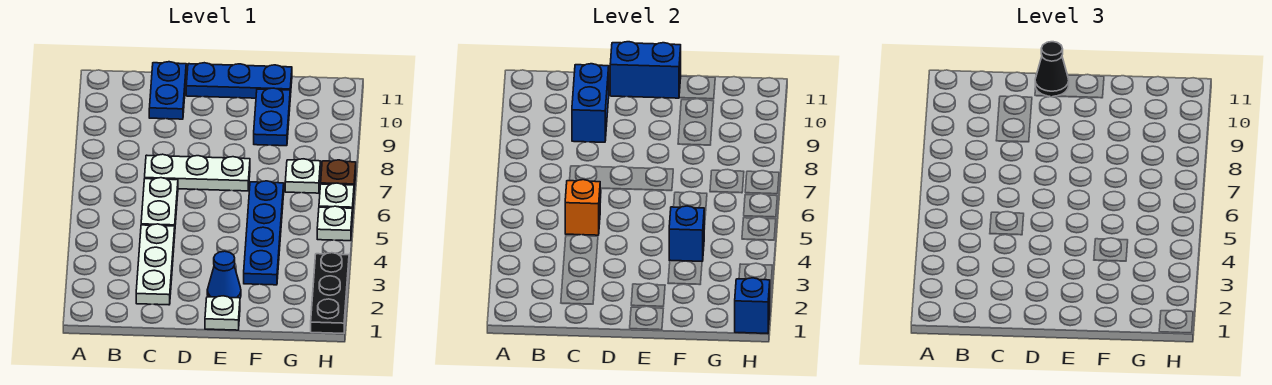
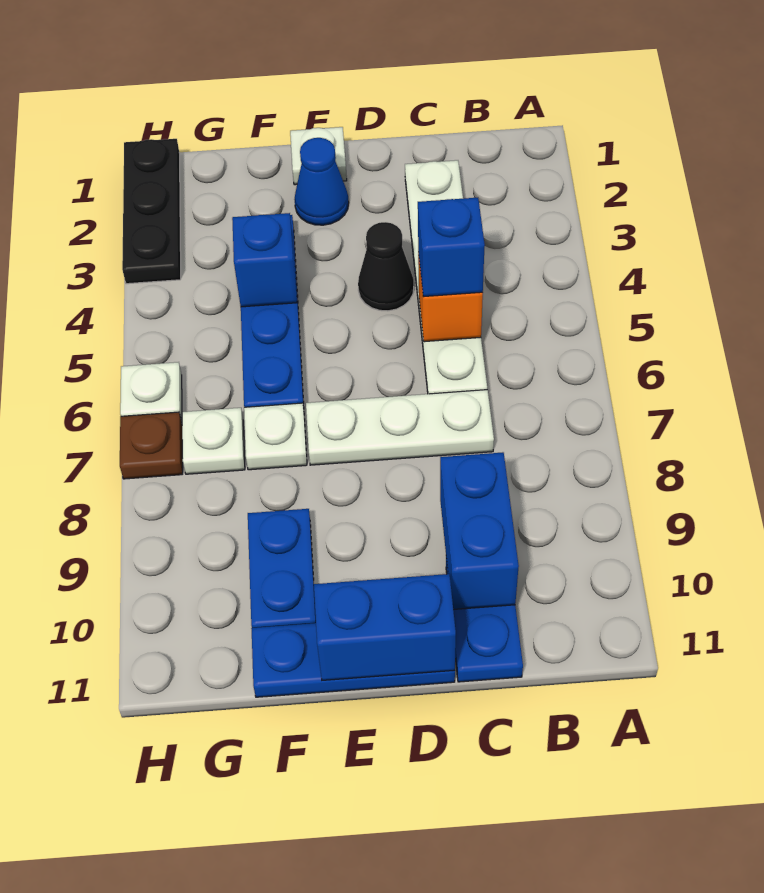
black cone D11 level 3 -> black cone D4 level 1
blue brick H1 level 2 -> blue brick C5 level 3
white plate H5 level 1 -> white plate F7 level 1

